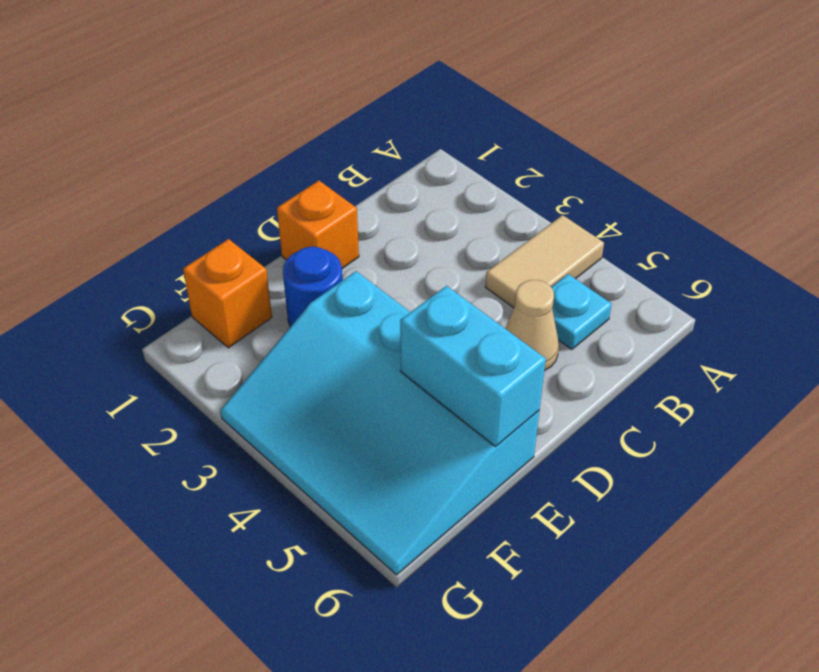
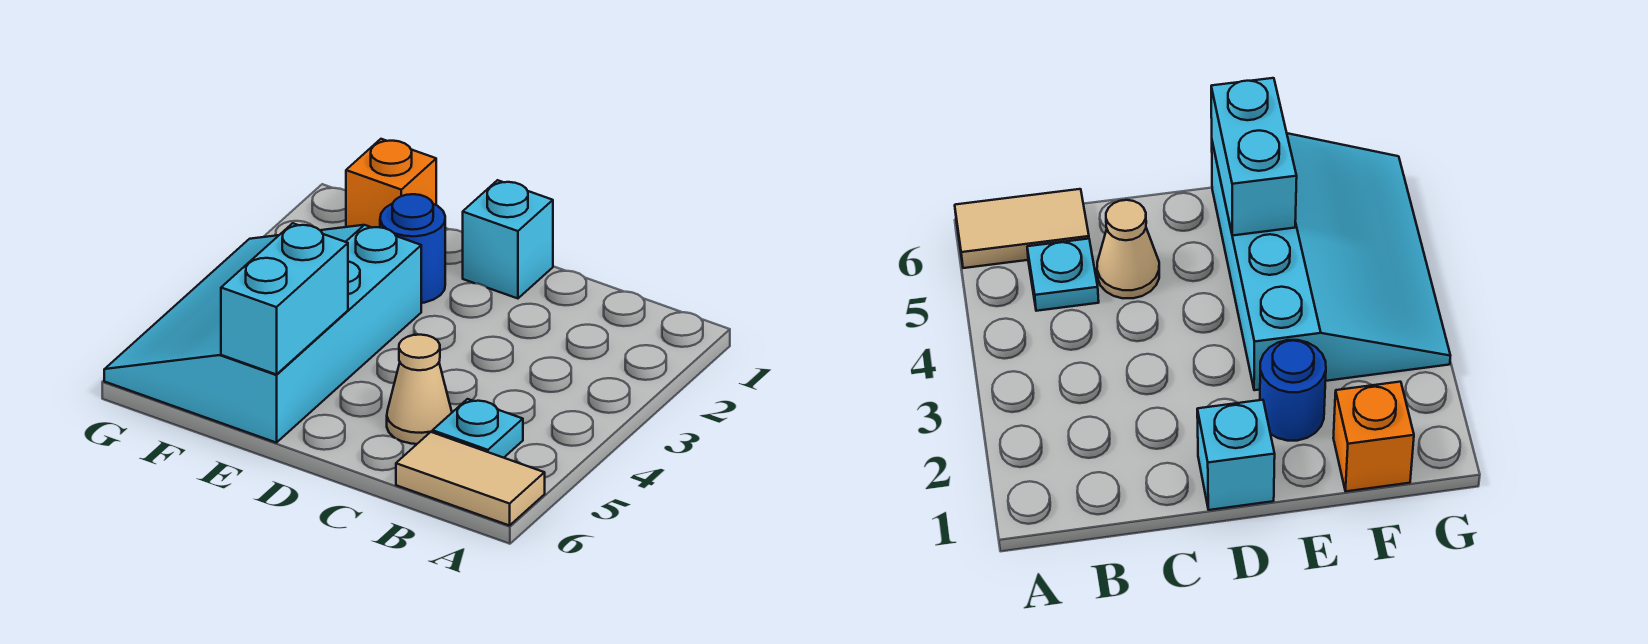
tan tile A4:B4 level 1 -> tan tile A6:B6 level 1
orange brick D1 level 1 -> cyan brick D1 level 1

